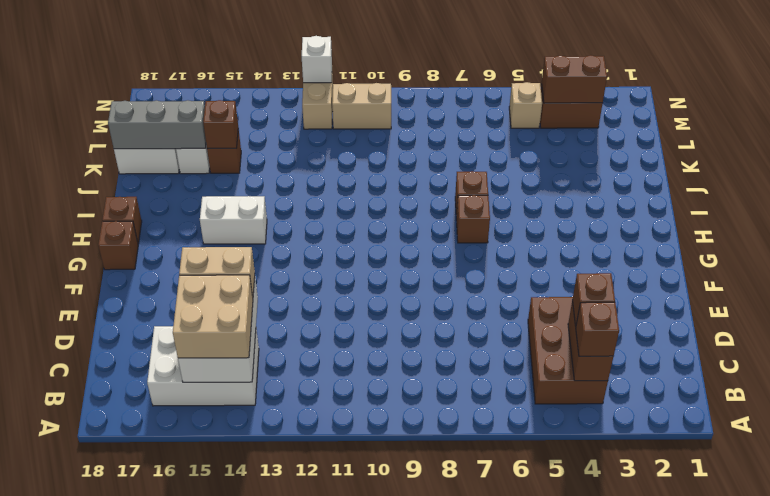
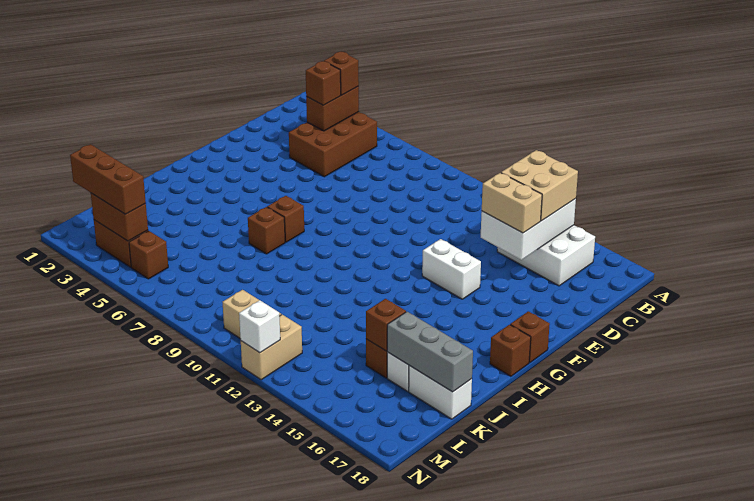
white brick H14:H15 level 1 -> white brick F13:F14 level 1
none -> brown brick M2:M4 level 3
tan brick M5 level 1 -> brown brick M5 level 1

